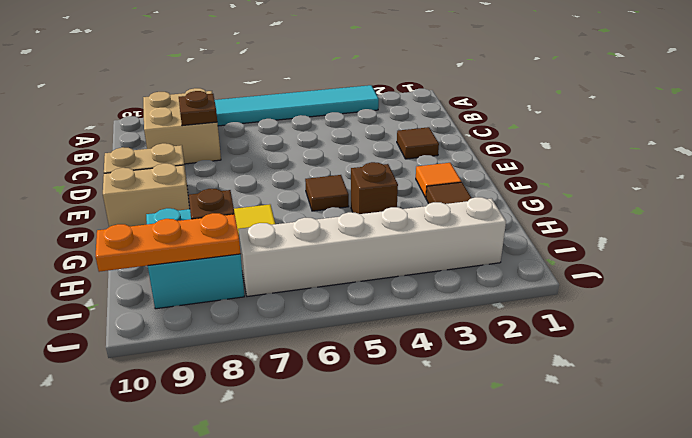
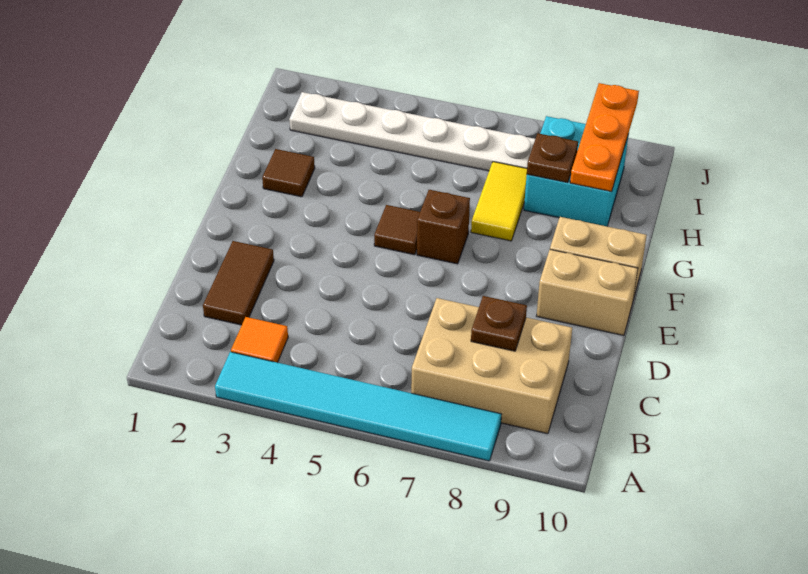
tan brick B8:C9 level 1 -> tan brick B7:C9 level 1
brown tile D2 level 1 -> brown tile C2:D2 level 1
orange tile F2 level 1 -> orange tile B3 level 1
brown brick G4 level 1 -> brown brick F6 level 1
white brick I2:I7 level 1 -> white plate I2:I7 level 1
orange plate I8:I10 level 2 -> orange plate H9:J9 level 2

